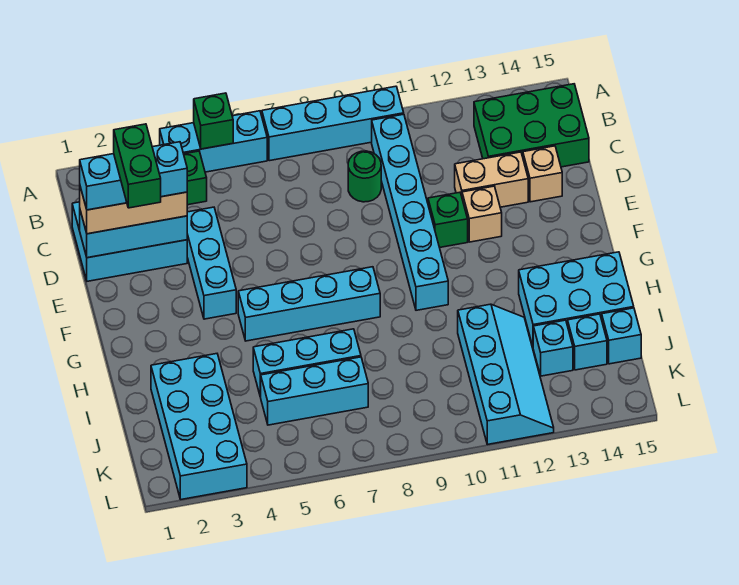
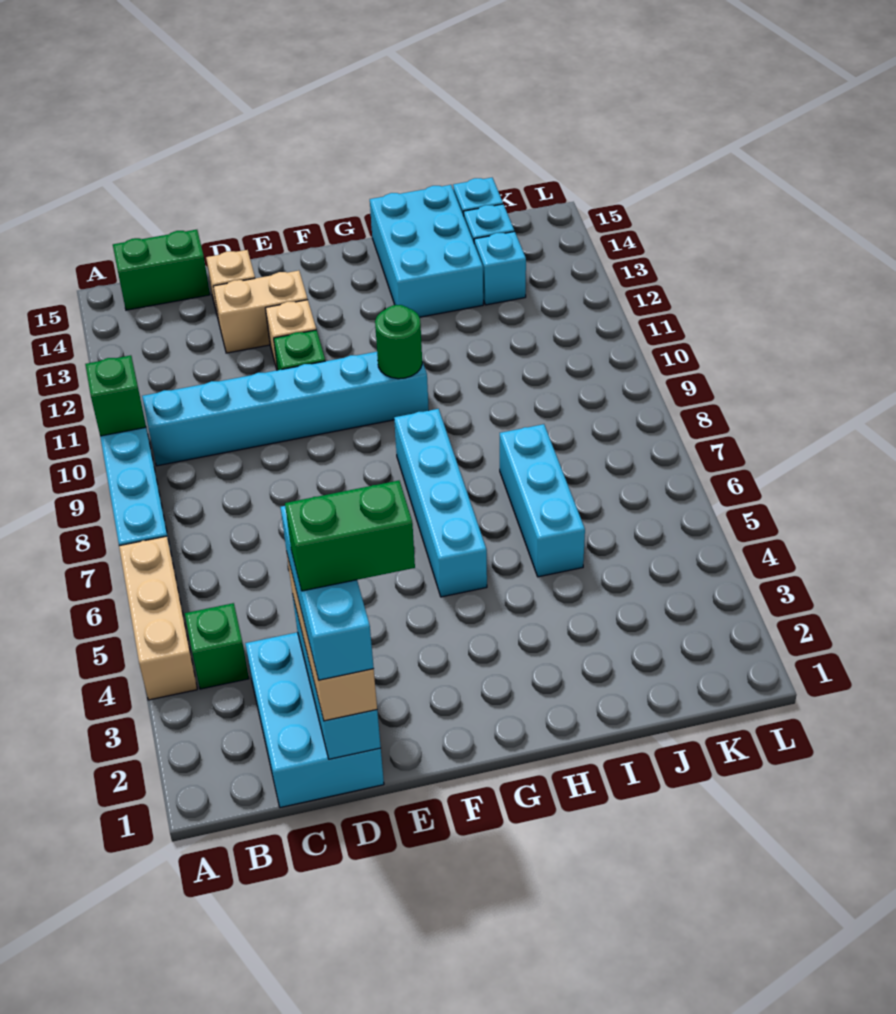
cyan brick A4:A6 level 1 -> tan brick A4:A6 level 1
green brick A5 level 2 -> green brick A10 level 2
green brick B13:C15 level 1 -> green brick B15:C15 level 1
green round brick C9 level 1 -> green round brick G10 level 2
cyan brick D4:F4 level 1 -> none
tan brick D12:D13 level 1 -> tan brick D13:E13 level 1
cyan brick I2:L3 level 1 -> none
cyan slope I11:L12 level 1 top 11 -> none
cyan brick J5:J7 level 1 -> none

